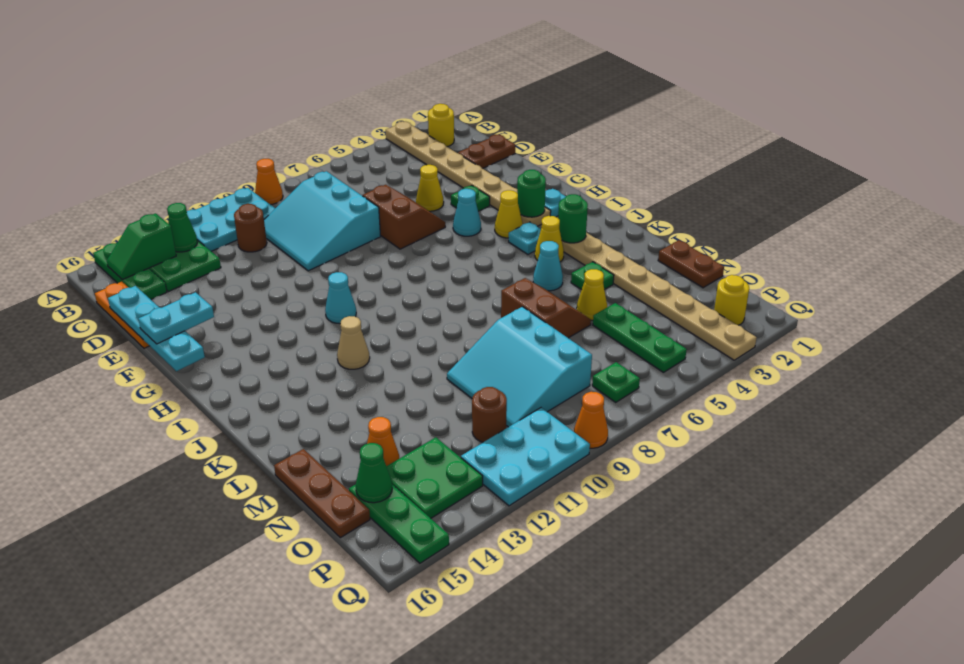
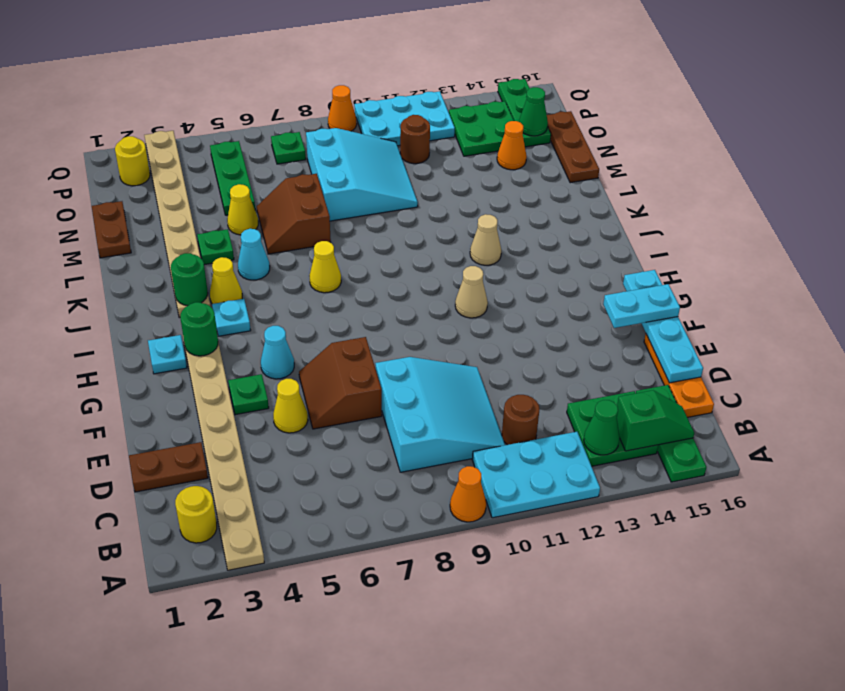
yellow cone H4 level 1 -> yellow cone J7 level 1
cyan cone H11 level 1 -> tan cone H11 level 1

